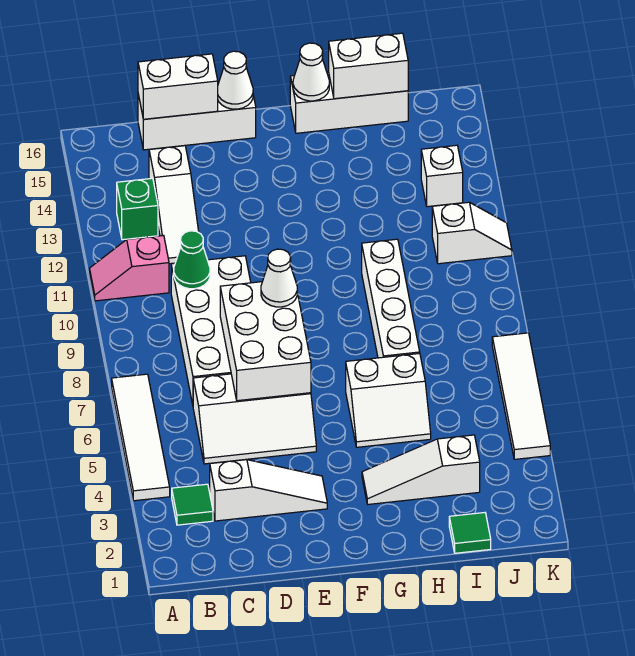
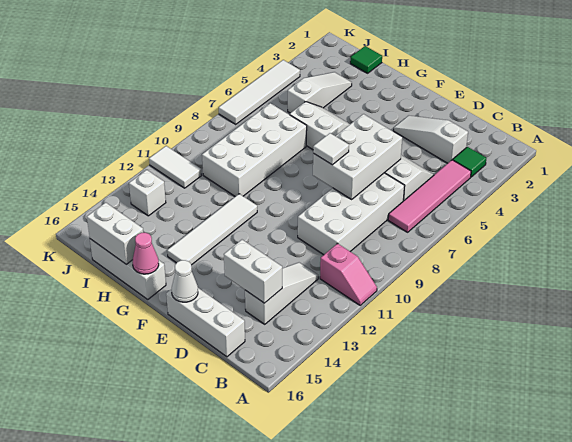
white tile A4:A7 level 1 -> white tile G11:G14 level 1
none -> pink tile B4:B7 level 1
green brick B13 level 1 -> none
green cone C10 level 2 -> none
white brick C16:D16 level 2 -> white brick C14:D14 level 2
white cone E8 level 3 -> white tile E8 level 3
white slope G3:I3 level 1 top I -> white slope I3:I5 level 1 top 5
white cone G16 level 2 -> pink cone G16 level 2
white brick H7:H10 level 1 -> white brick H7:I10 level 1
white slope J11:K11 level 1 top J -> white tile J11:K11 level 1

